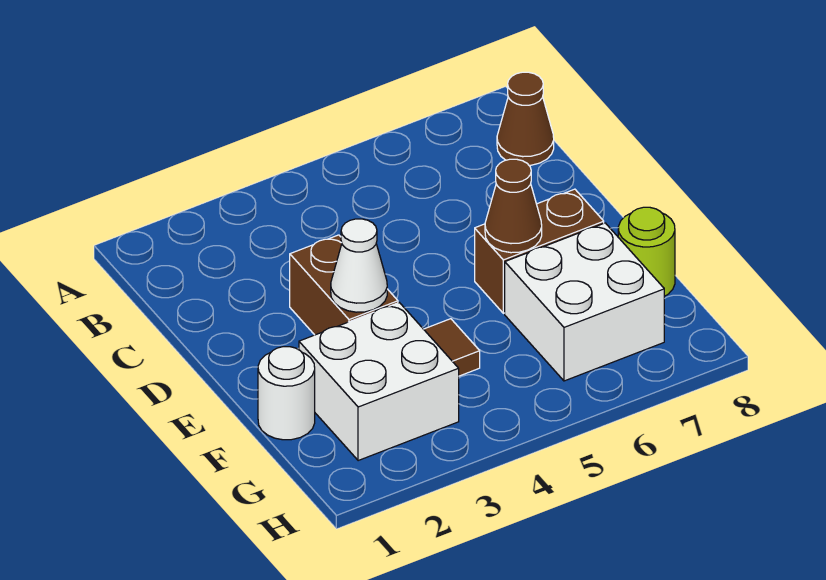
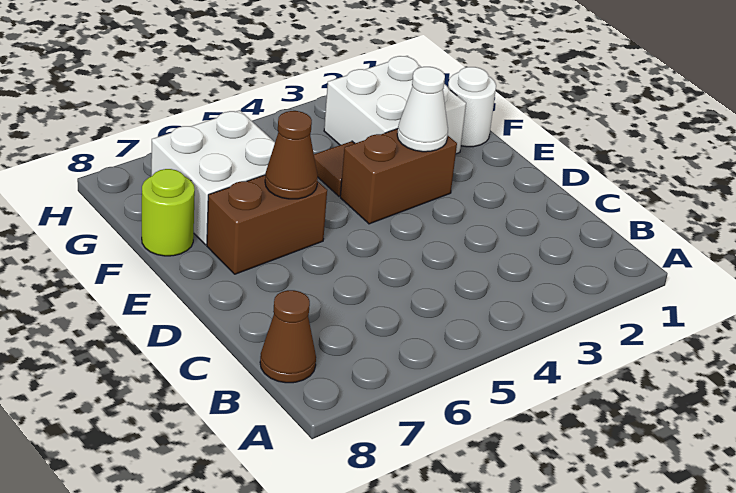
brown brick D3:E3 level 1 -> brown brick E3:E4 level 1

